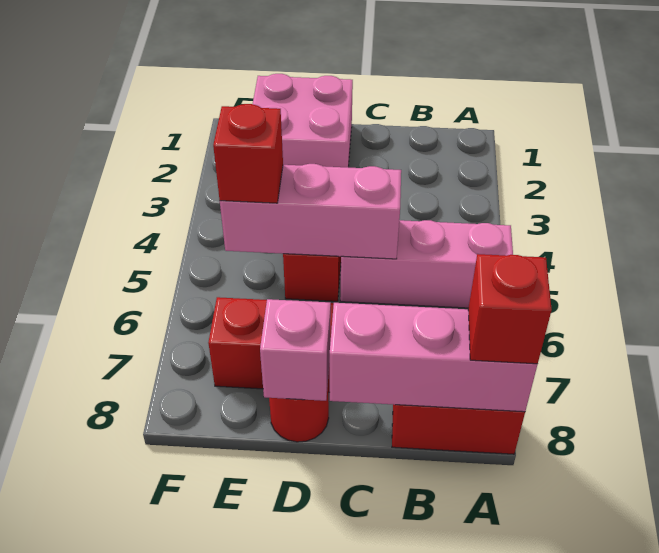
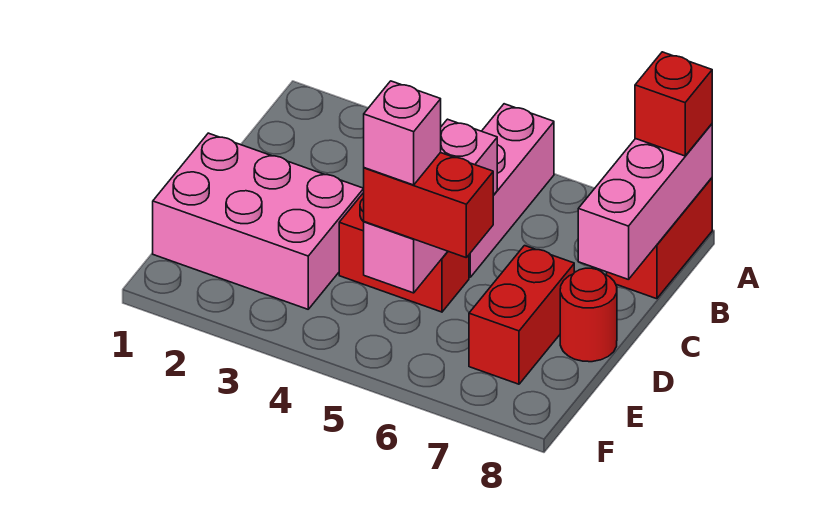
pink brick D1:E2 level 1 -> pink brick D1:E3 level 1
pink brick D8 level 2 -> pink brick E5 level 4
red brick E5 level 3 -> red brick E5:E6 level 3

